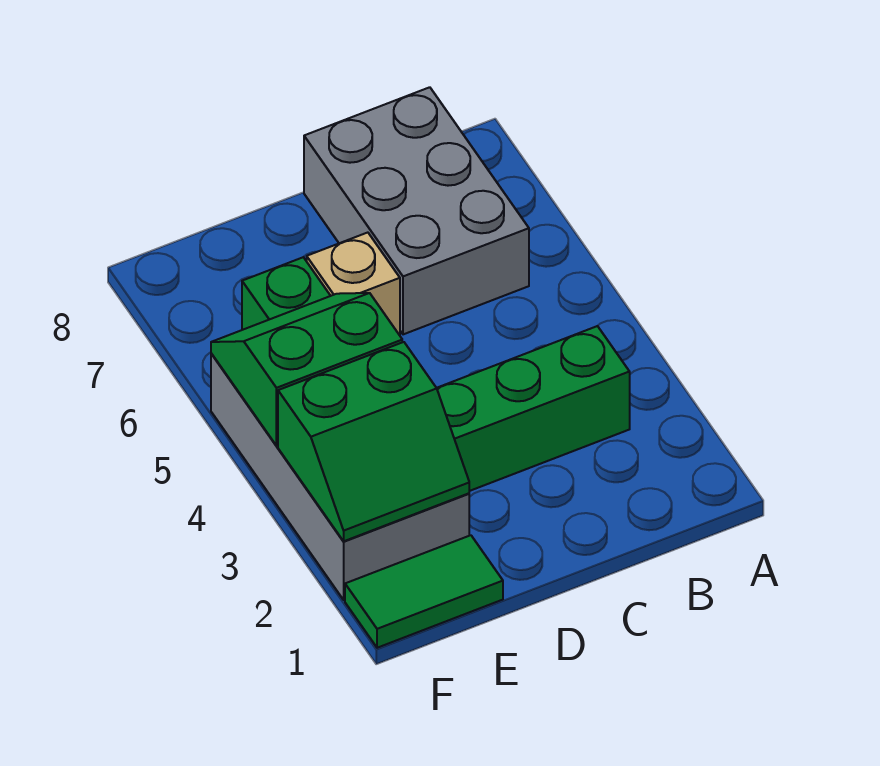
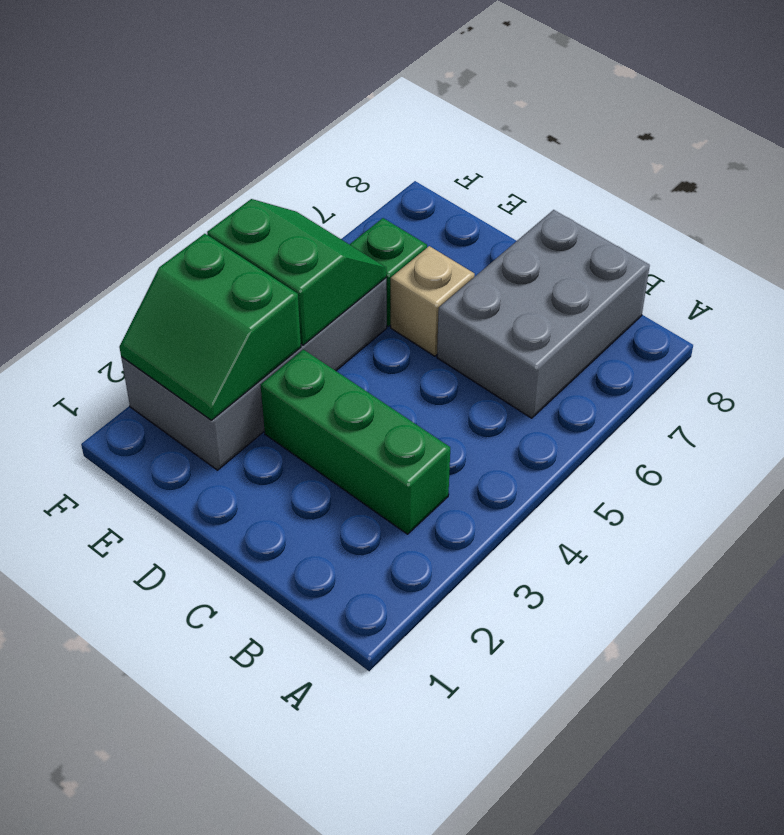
green tile E1:F1 level 1 -> none

